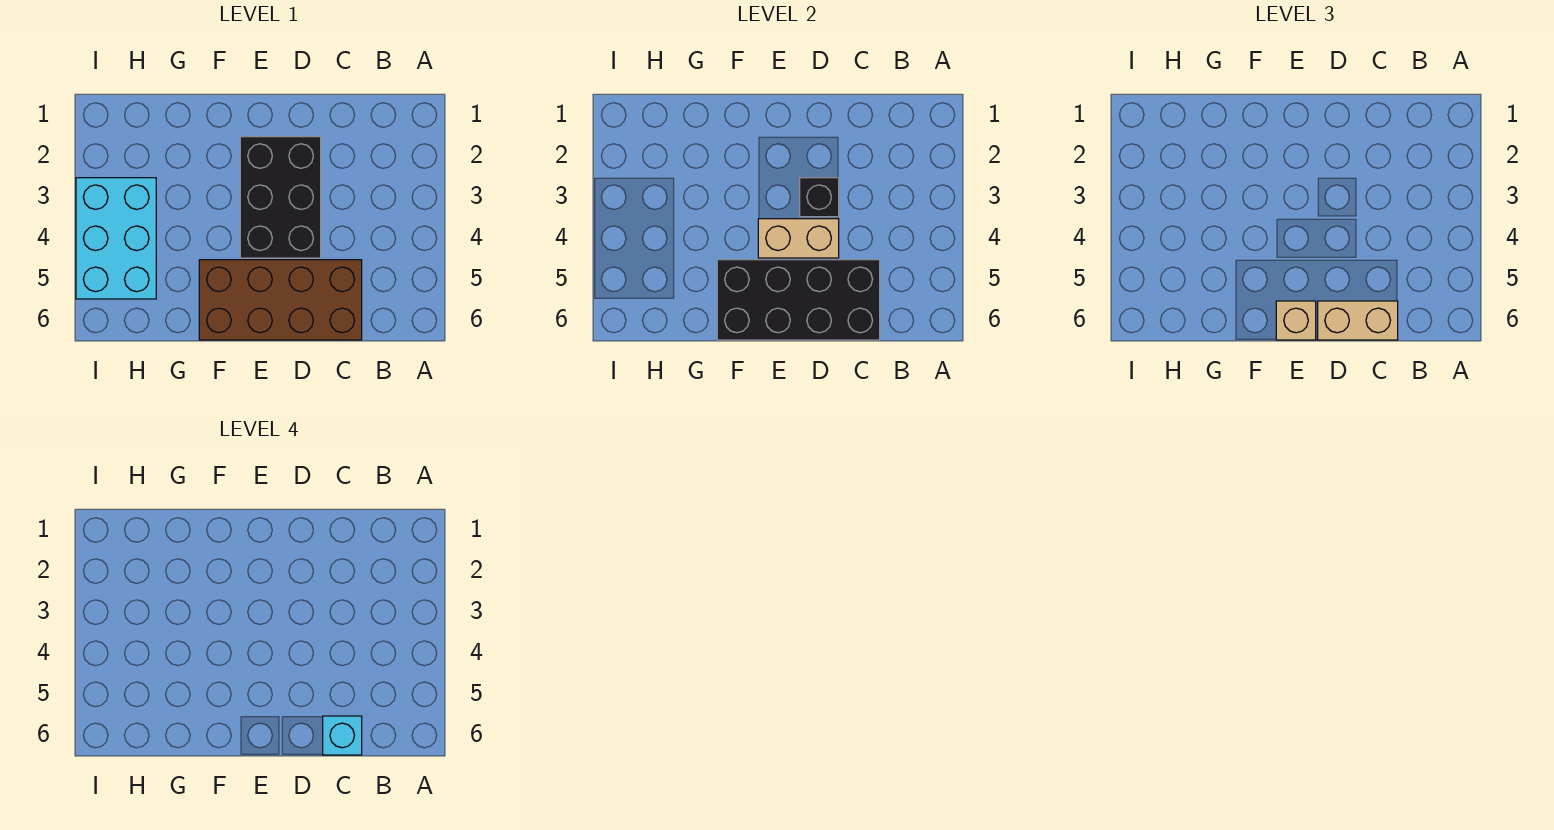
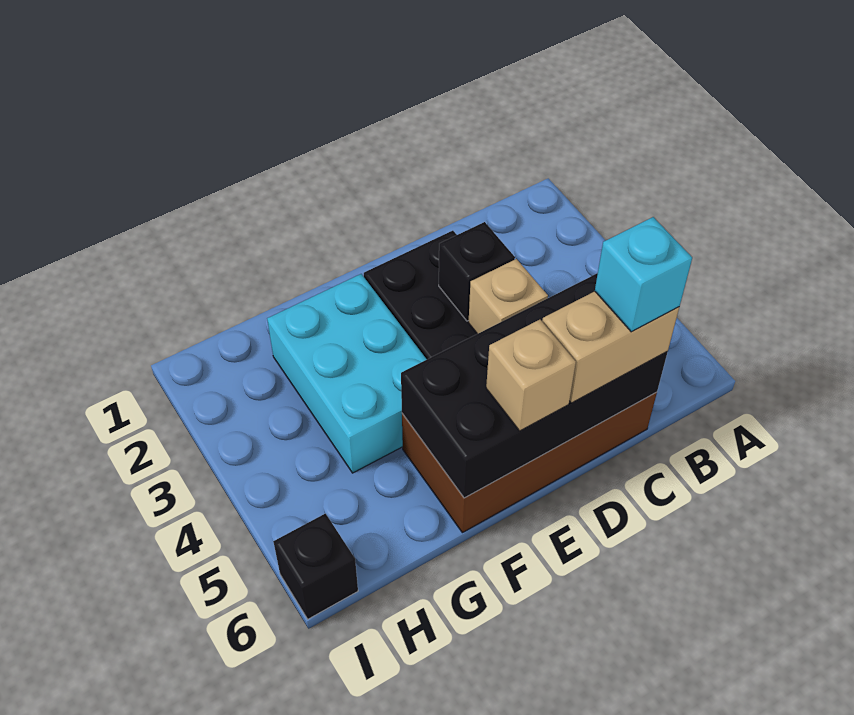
tan brick D4:E4 level 2 -> tan brick D4 level 2
cyan brick H3:I5 level 1 -> cyan brick F2:G4 level 1
none -> black brick I6 level 1

